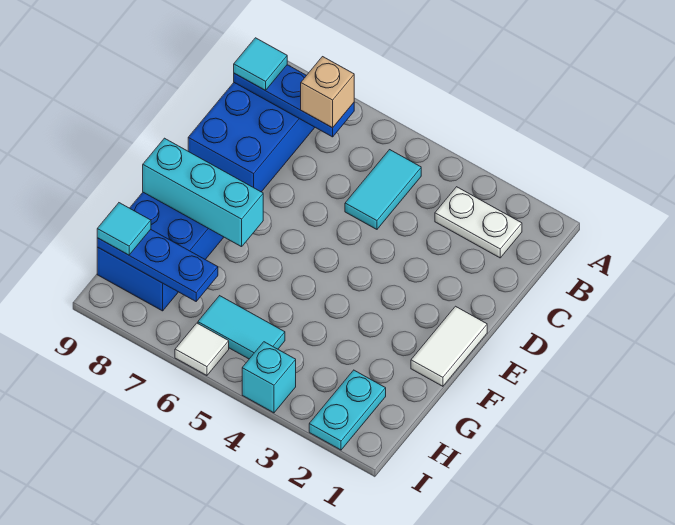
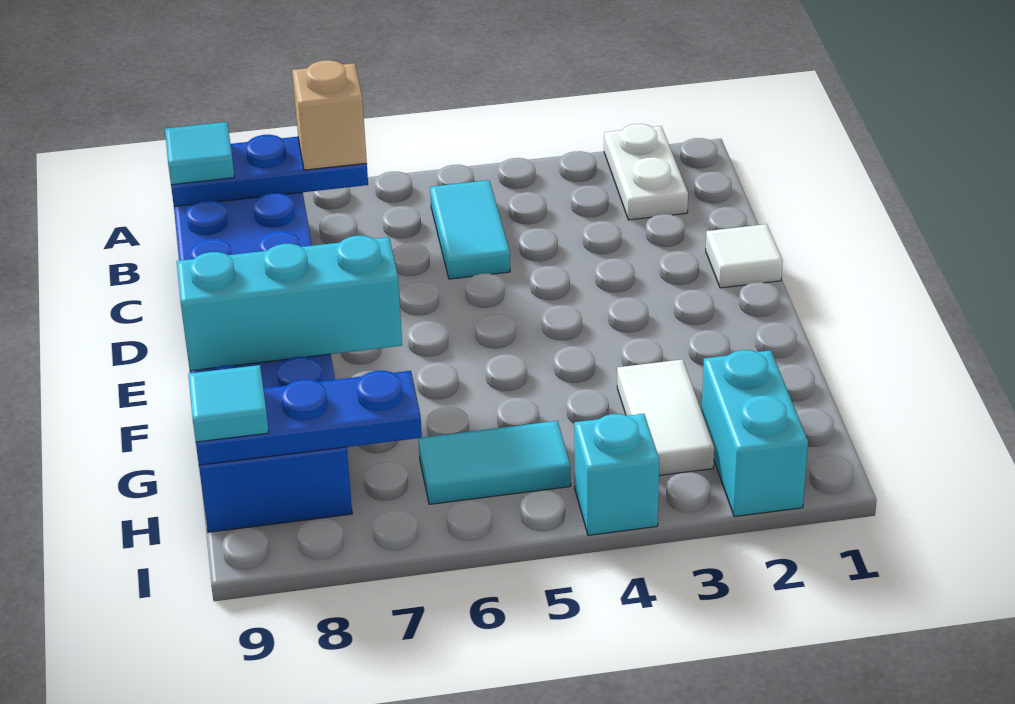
white plate B2:B3 level 1 -> white plate A2:B2 level 1
white tile E1:F1 level 1 -> white tile G3:H3 level 1
cyan plate H2:I2 level 1 -> cyan brick H2:I2 level 1
white tile I6 level 1 -> white tile D1 level 1

